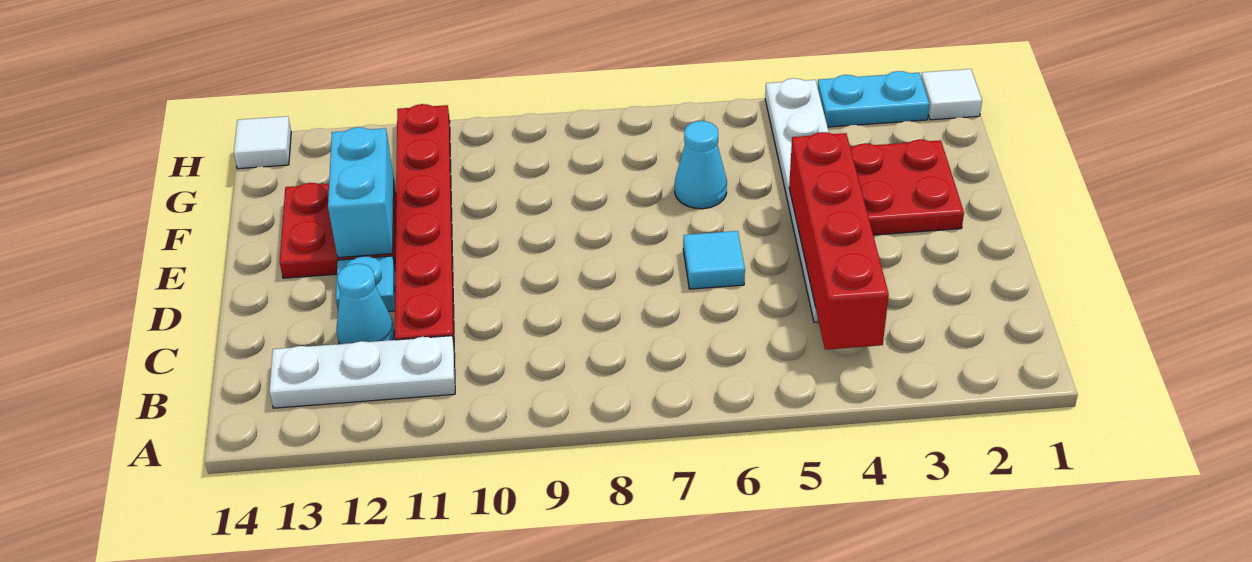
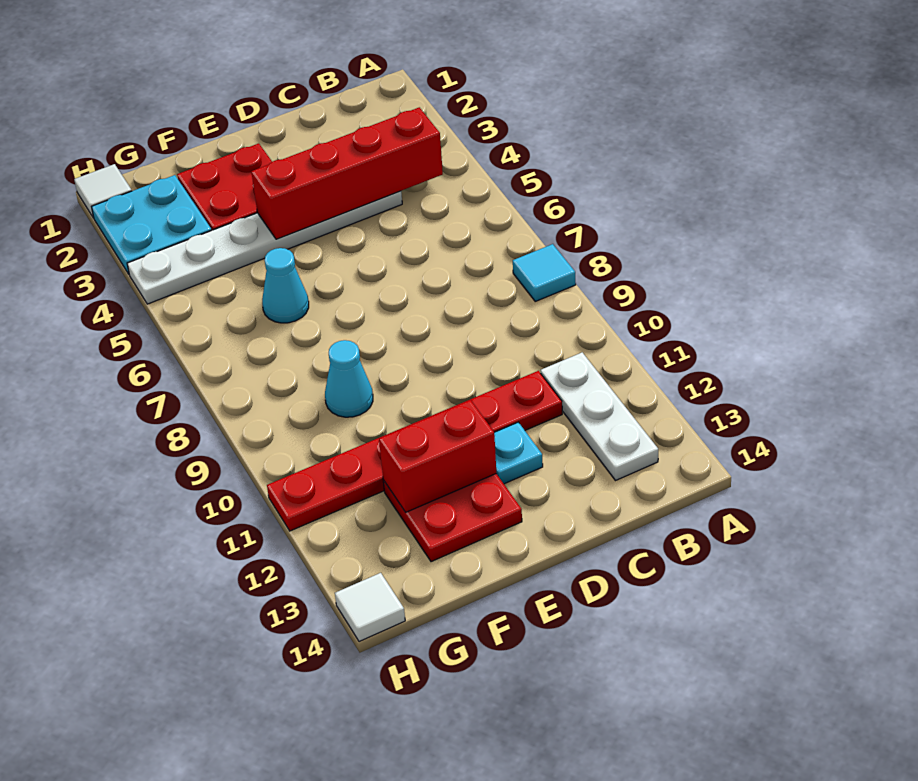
cyan cone C12 level 1 -> cyan cone F9 level 1
cyan tile D6 level 1 -> cyan tile A8 level 1
cyan brick E12:F12 level 2 -> red brick E12:F12 level 2
cyan plate H2:H3 level 1 -> cyan plate G2:H3 level 1

